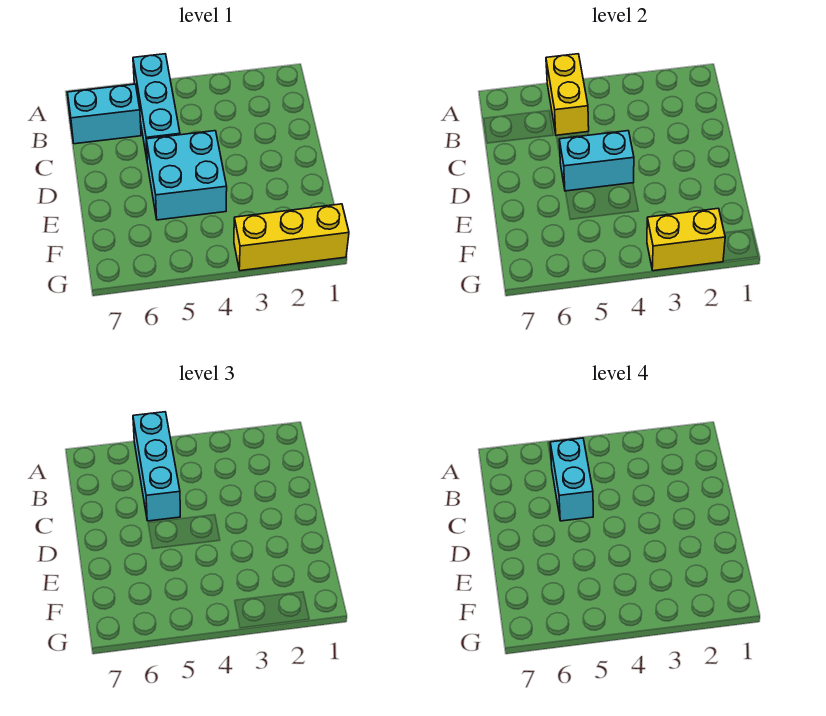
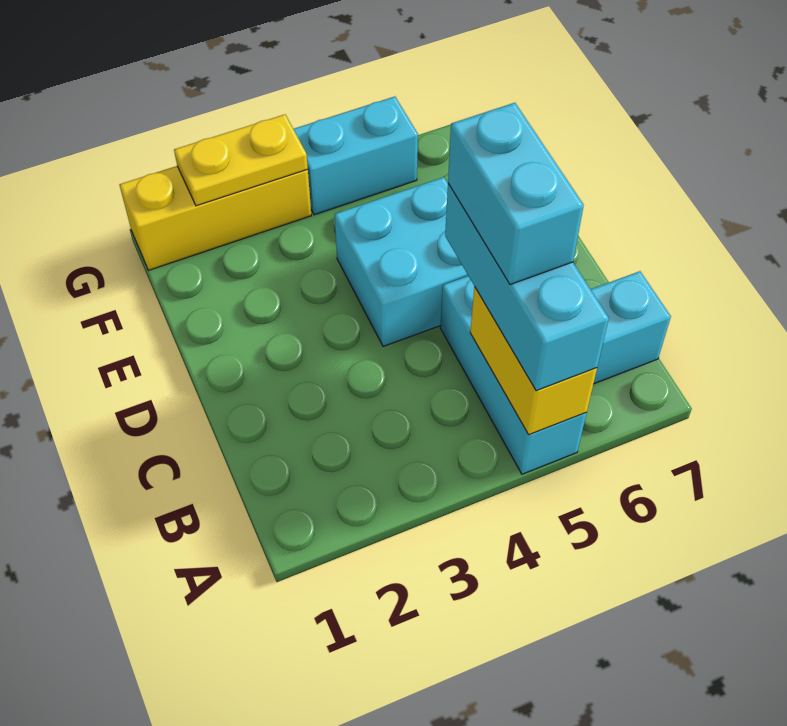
cyan brick D4:D5 level 2 -> cyan brick G4:G5 level 1
yellow brick G2:G3 level 2 -> yellow plate G2:G3 level 2

